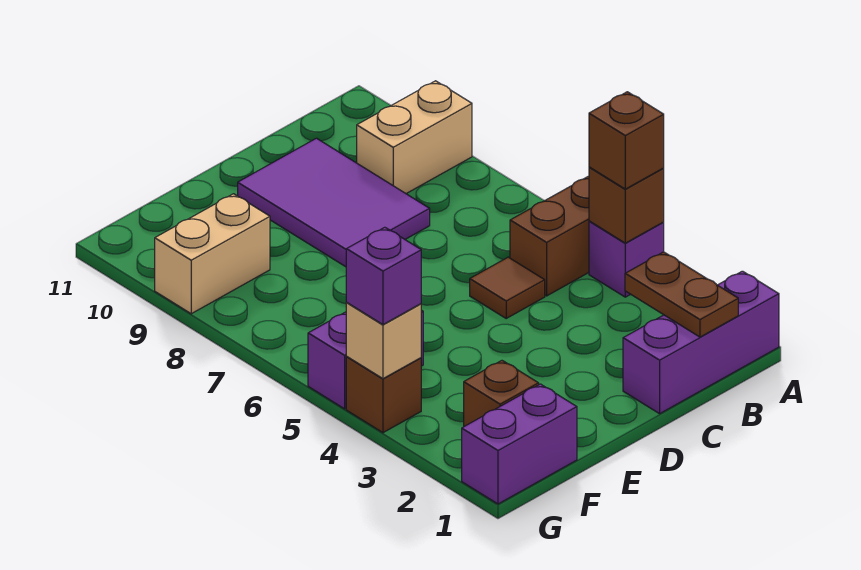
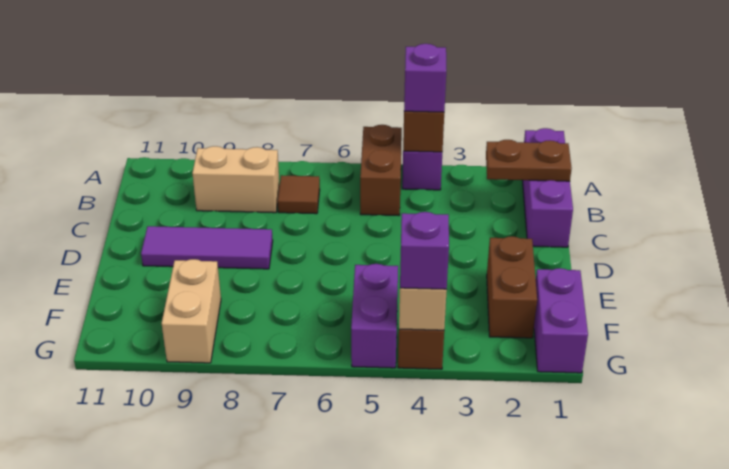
brown brick A4 level 3 -> purple brick A4 level 3
tan brick A9:B9 level 1 -> tan brick B8:B9 level 1
brown tile C5 level 1 -> brown tile B7 level 1
purple tile C8:D10 level 1 -> purple tile D8:D10 level 1
brown brick F2 level 1 -> brown brick E2:F2 level 1

